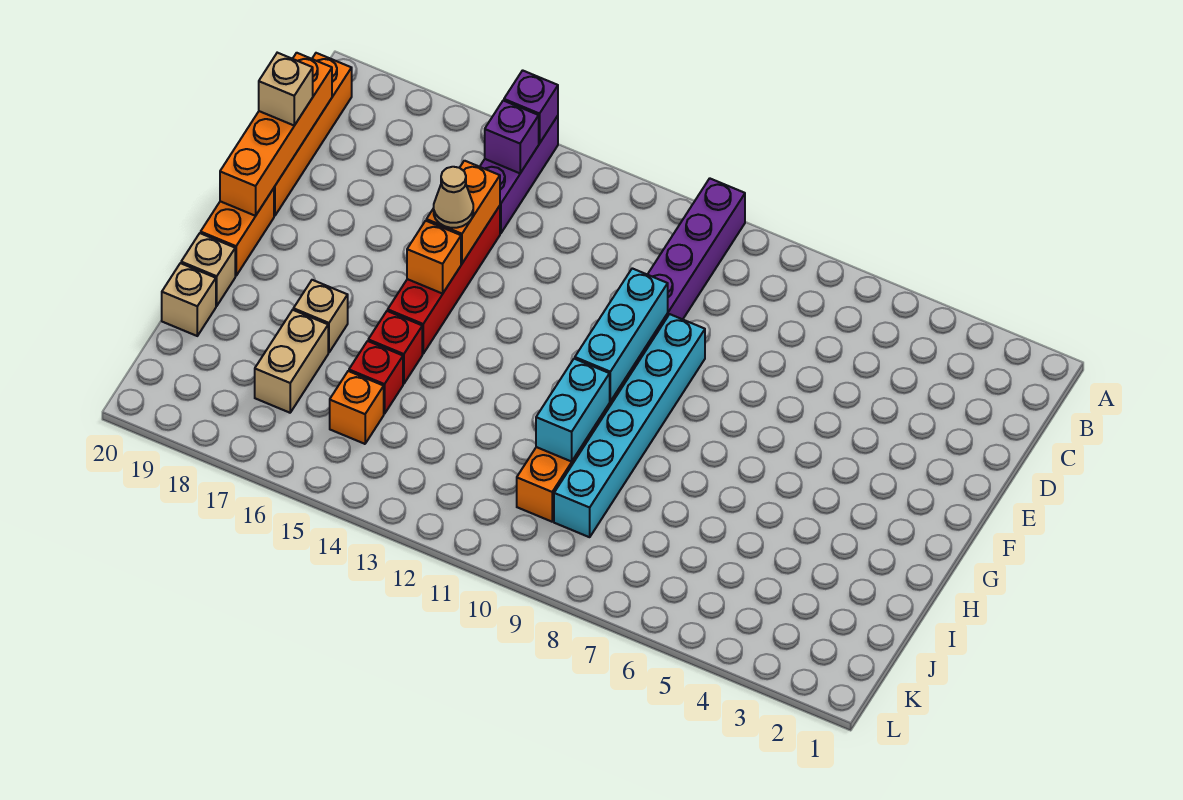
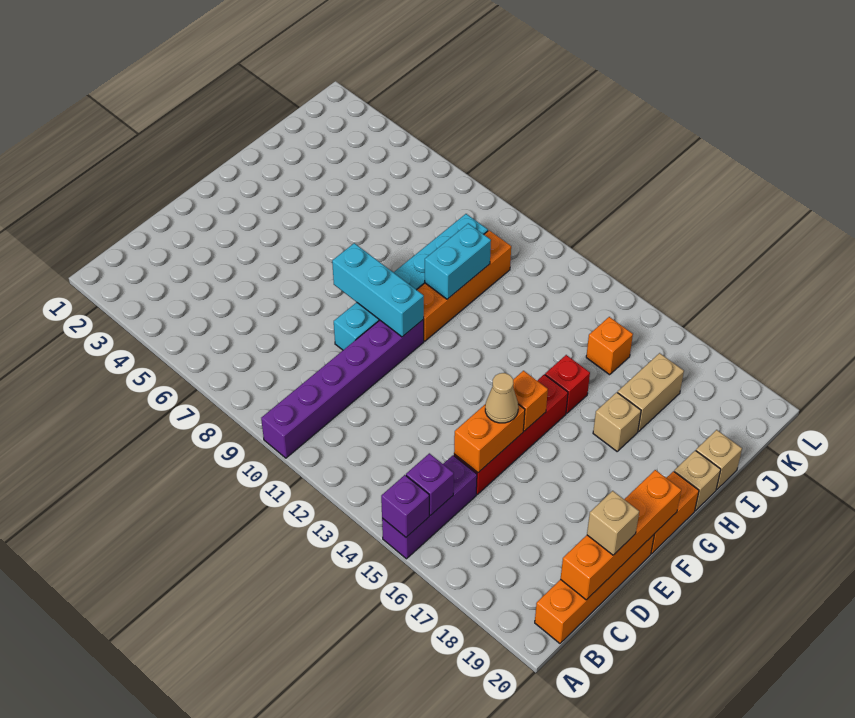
cyan brick E10:G10 level 2 -> cyan brick F8:F10 level 2
red brick I15 level 1 -> none

